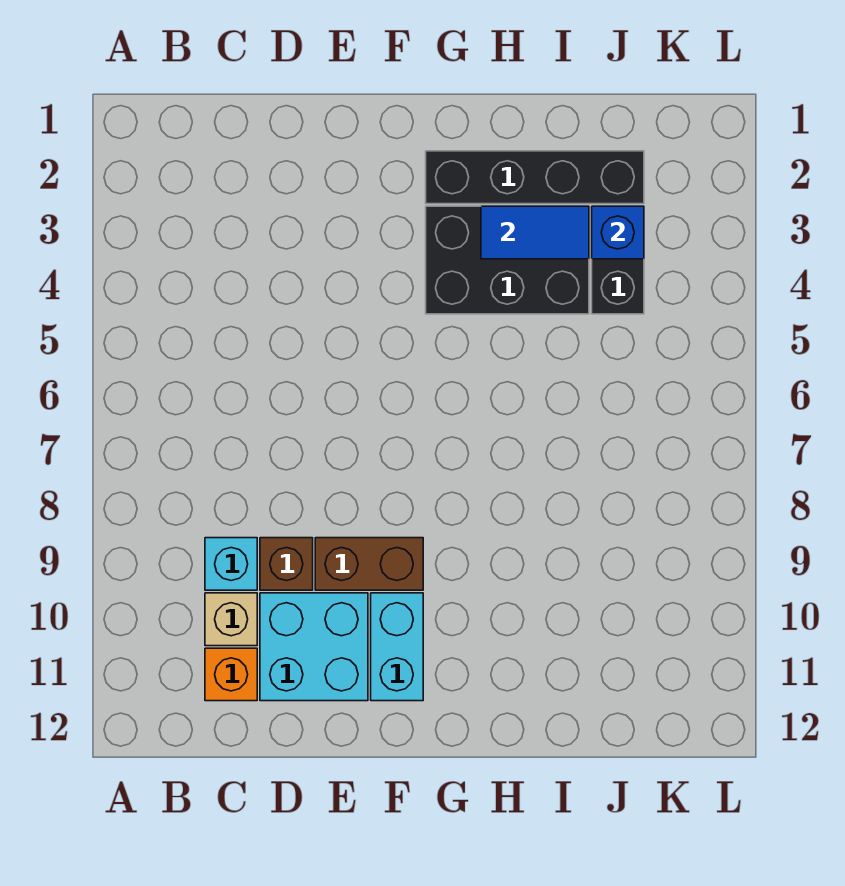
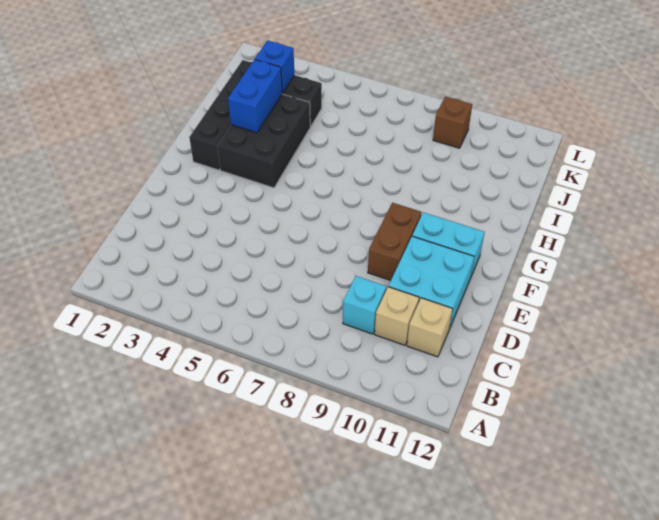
orange brick C11 level 1 -> tan brick C11 level 1
brown brick D9 level 1 -> brown brick K9 level 1
blue tile H3:I3 level 2 -> blue brick H3:I3 level 2

